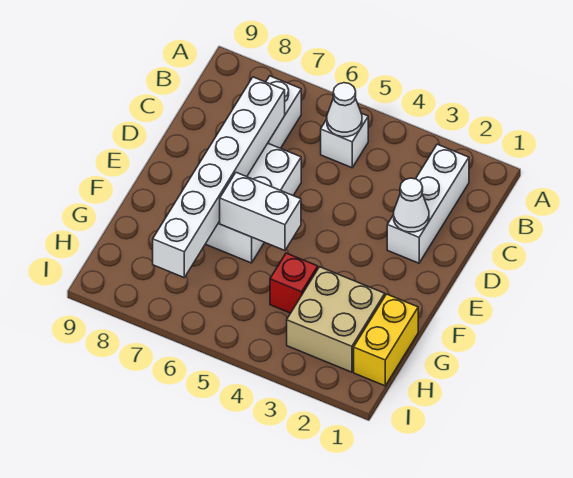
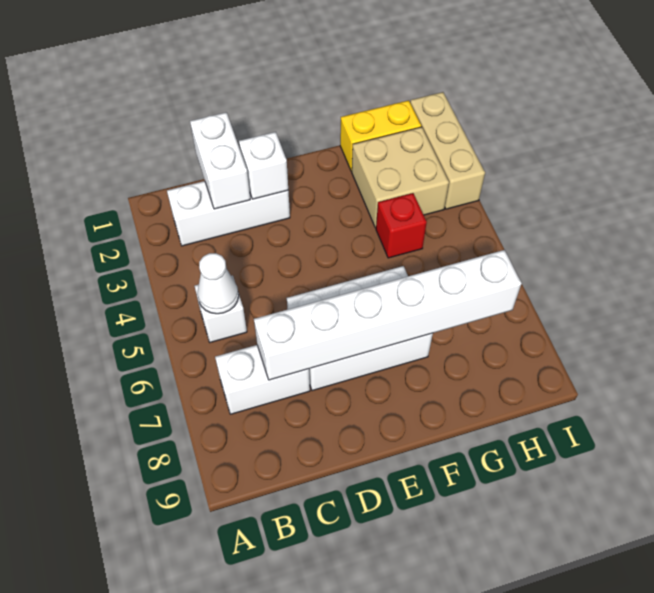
white cone D2 level 2 -> white brick D2 level 2
white brick F5:F6 level 2 -> white brick C1:C2 level 2
none -> tan brick I1:I3 level 1

